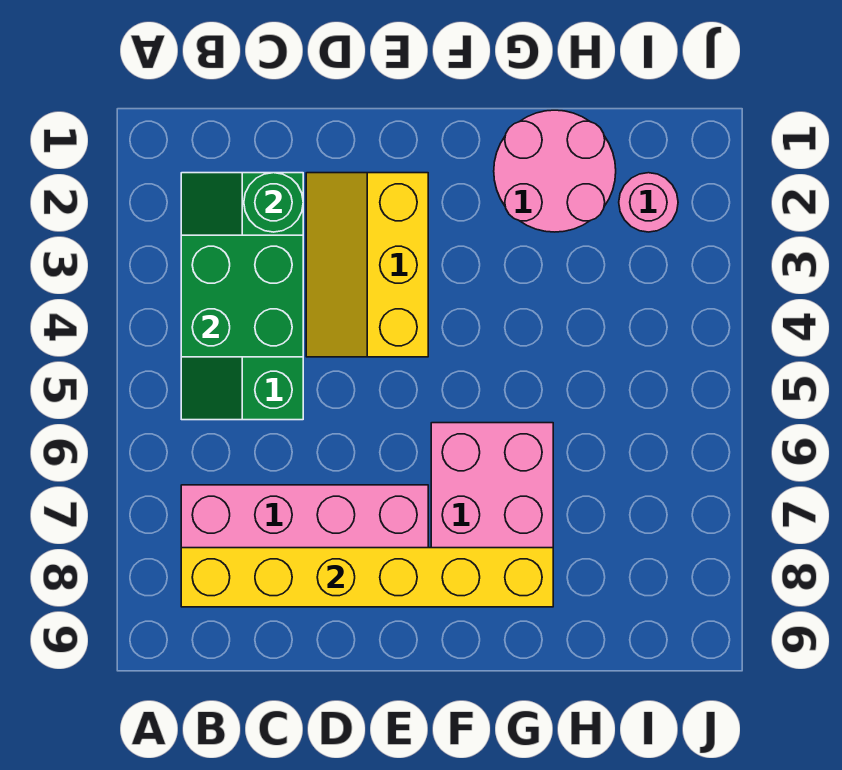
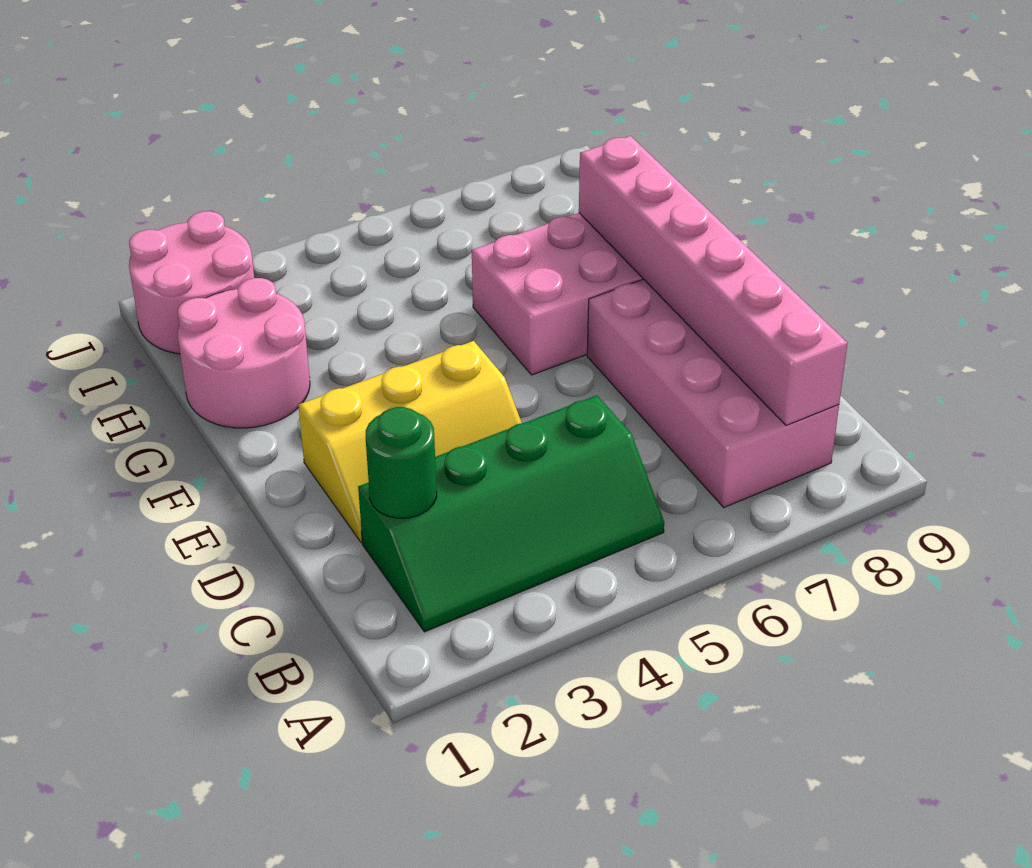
green brick B3:C4 level 2 -> none
yellow brick B8:G8 level 2 -> pink brick B8:G8 level 2
pink round brick I2 level 1 -> pink round brick I1:J2 level 1

